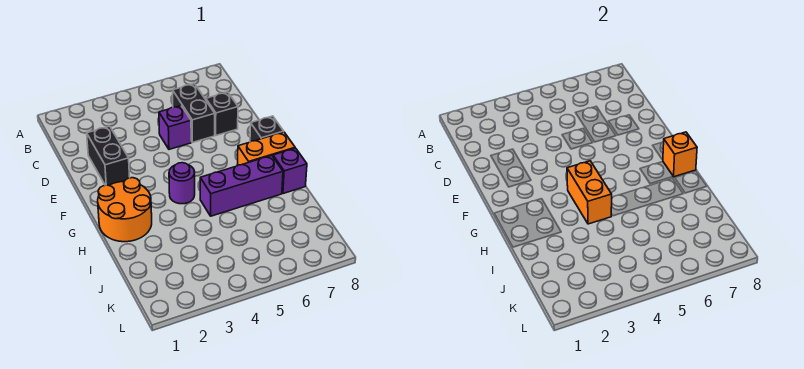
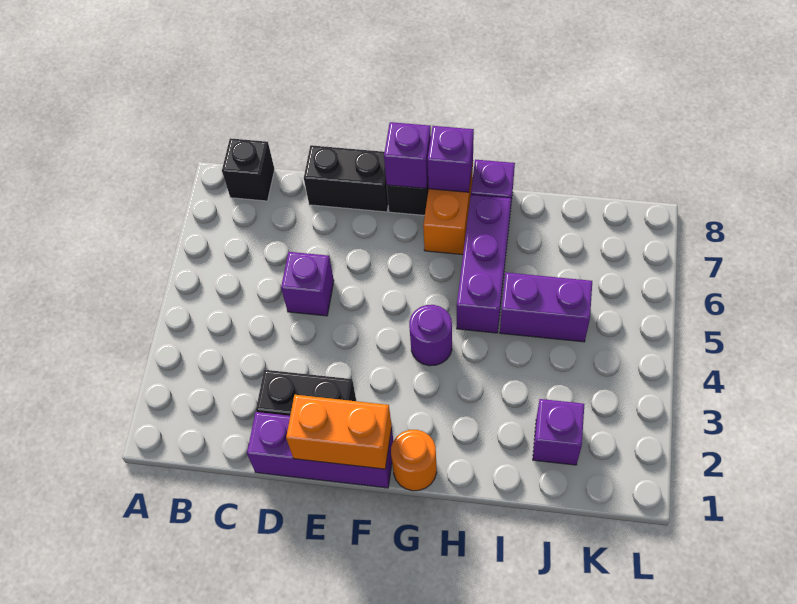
black brick C6:D6 level 1 -> black brick D8:E8 level 1
none -> purple brick D1:F1 level 1
black brick D7 level 1 -> black brick B8 level 1
none -> purple brick F8 level 2
orange round brick G1:H2 level 1 -> orange round brick G1 level 1
orange brick G4:H4 level 2 -> orange brick E1:F1 level 2
orange brick G8 level 2 -> purple brick G8 level 2
none -> purple brick I5:J5 level 1
none -> purple brick J2 level 1

